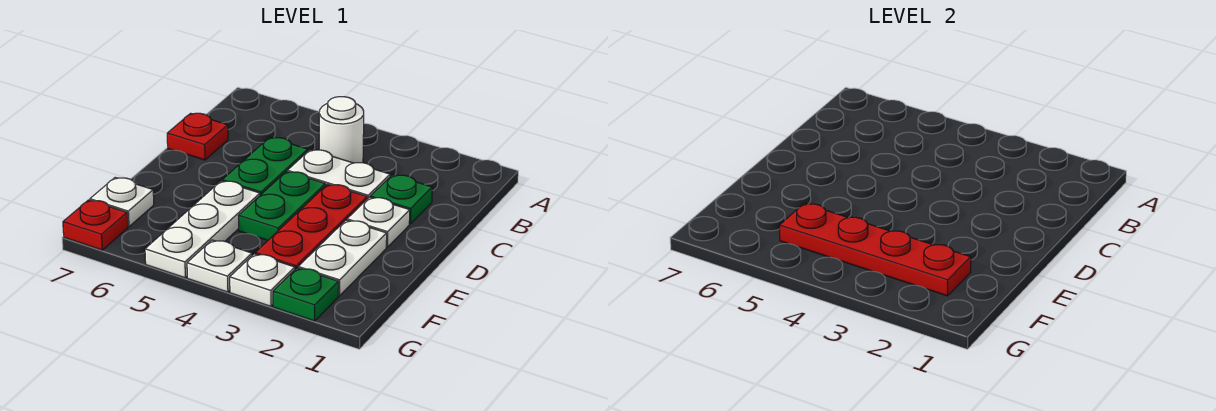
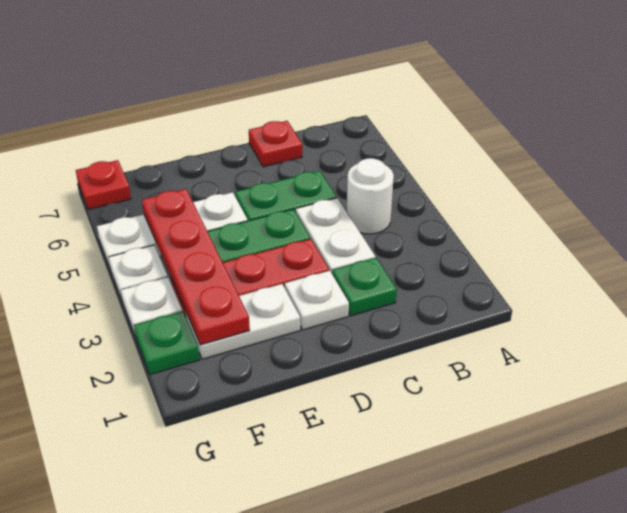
white plate F7 level 1 -> none

